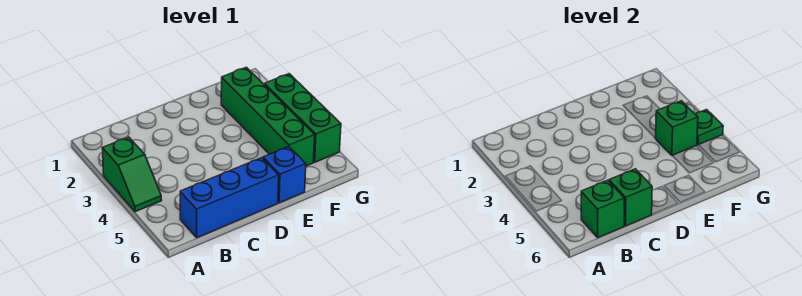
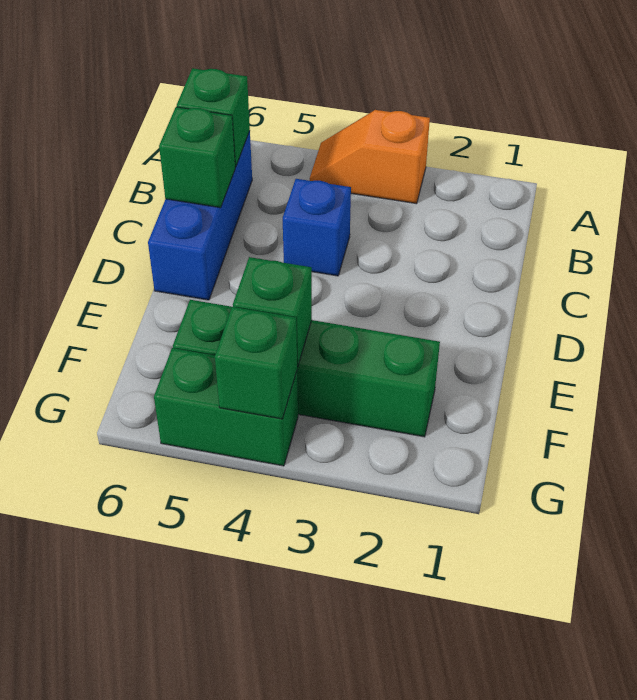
green slope A3:A4 level 1 top 3 -> orange slope A3:A4 level 1 top 3
blue brick E6 level 1 -> blue brick C4 level 1
green brick G3:G5 level 1 -> green brick G4:G5 level 1
green plate G4 level 2 -> green brick G4 level 2

